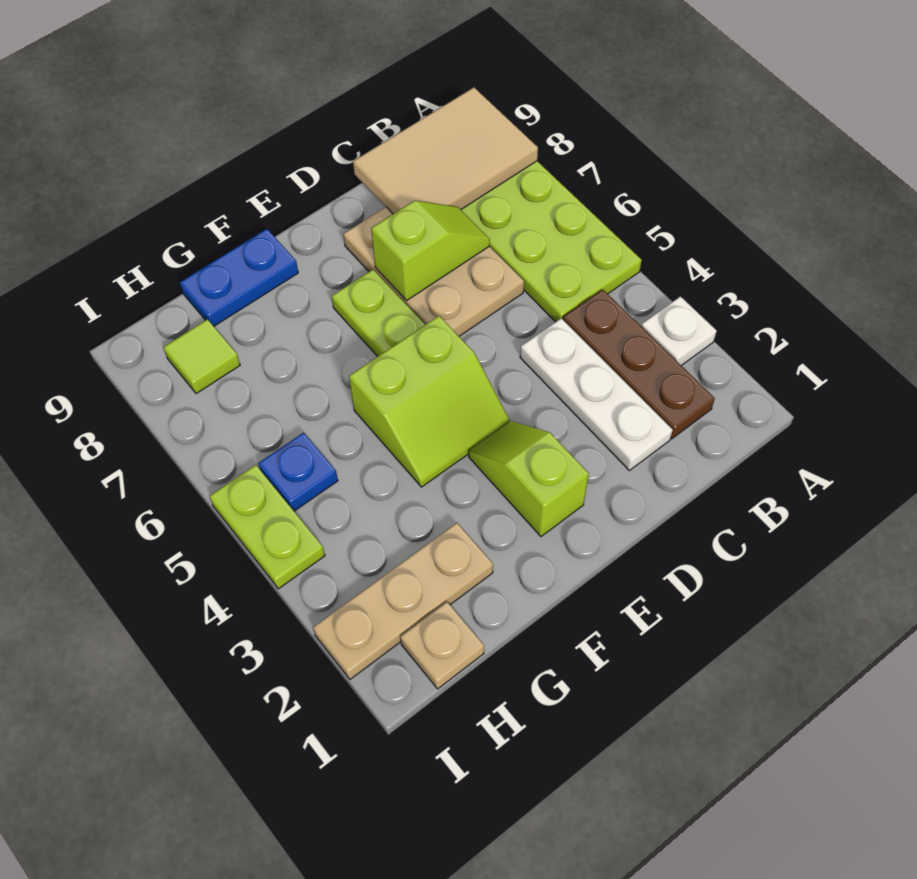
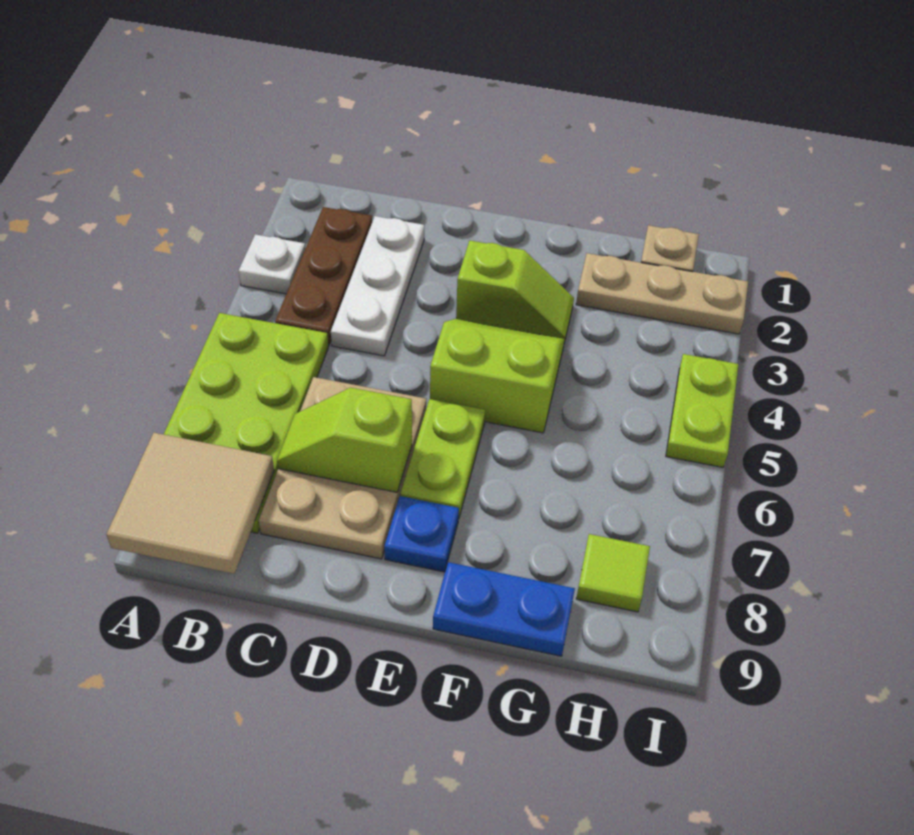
tan tile A8:C9 level 2 -> tan tile A8:B9 level 2
lime slope E2:E3 level 1 top 2 -> lime slope E3:F3 level 1 top E
blue plate H5 level 1 -> blue plate E8 level 1

